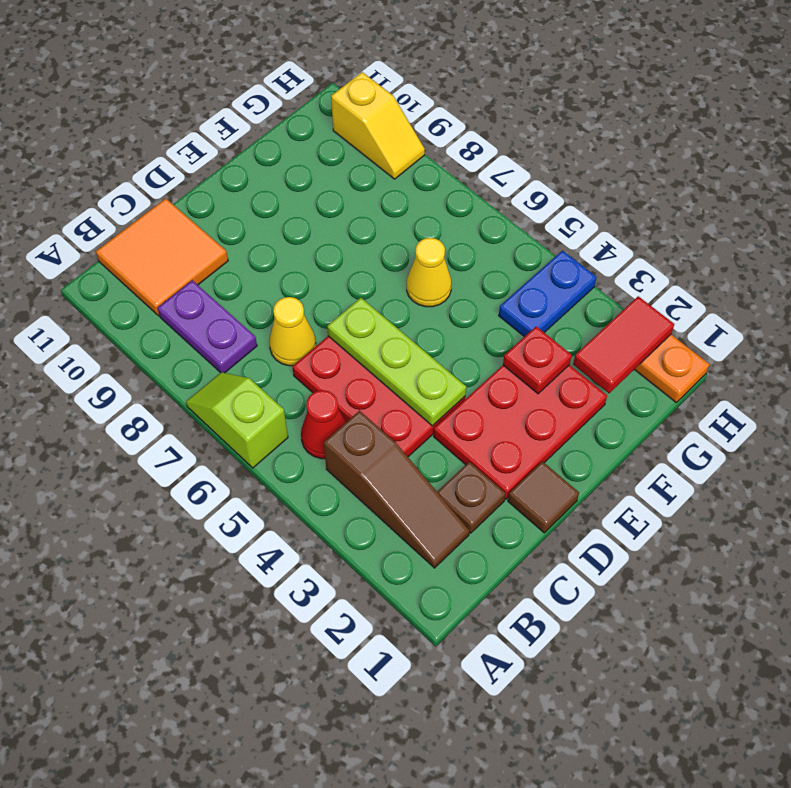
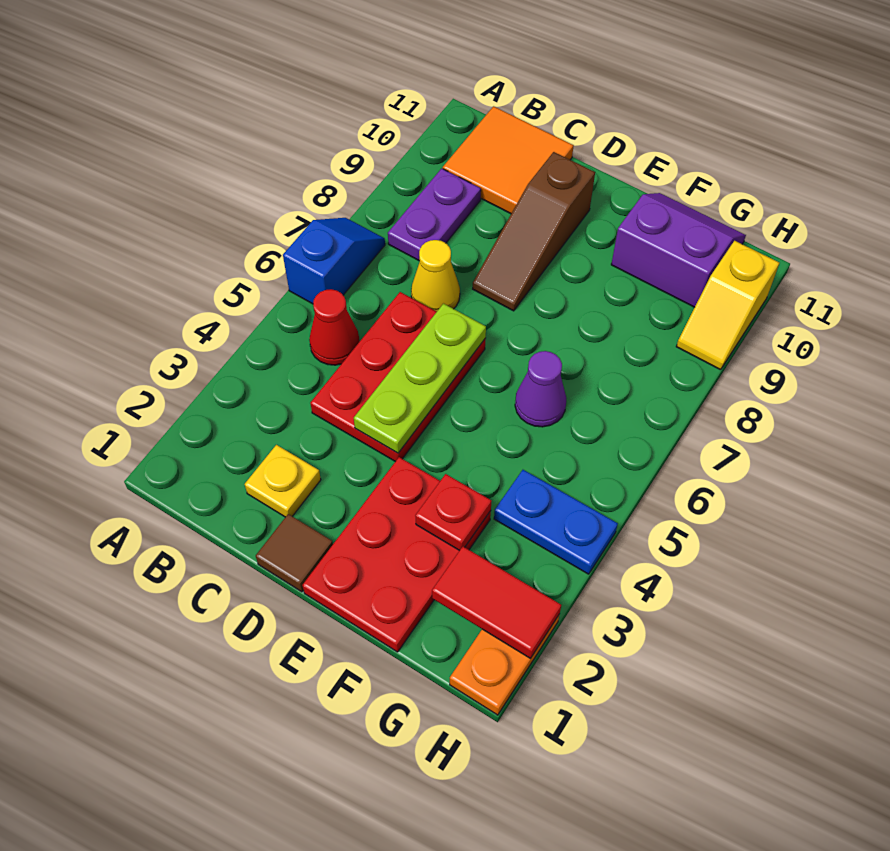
lime slope A6:A7 level 1 top 6 -> blue slope A6:A7 level 1 top 6
brown slope B2:B4 level 1 top 4 -> brown slope D8:D10 level 1 top 10
brown plate C2 level 1 -> yellow plate C2 level 1
red plate D2:F3 level 1 -> red plate E1:F3 level 1
yellow cone F6 level 1 -> purple cone F6 level 1
none -> purple slope F10:G11 level 1 top 10

